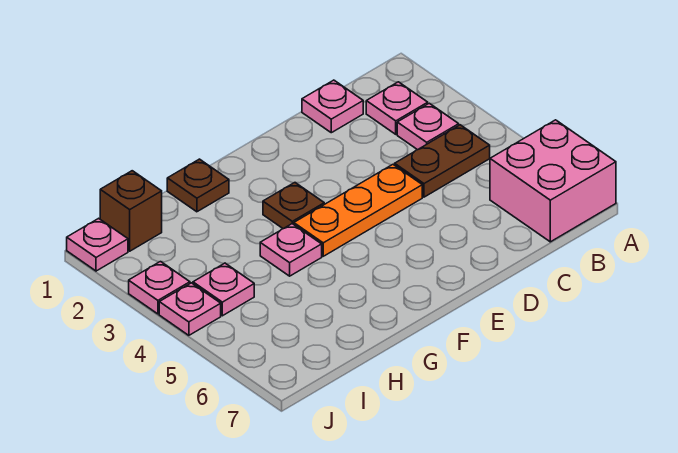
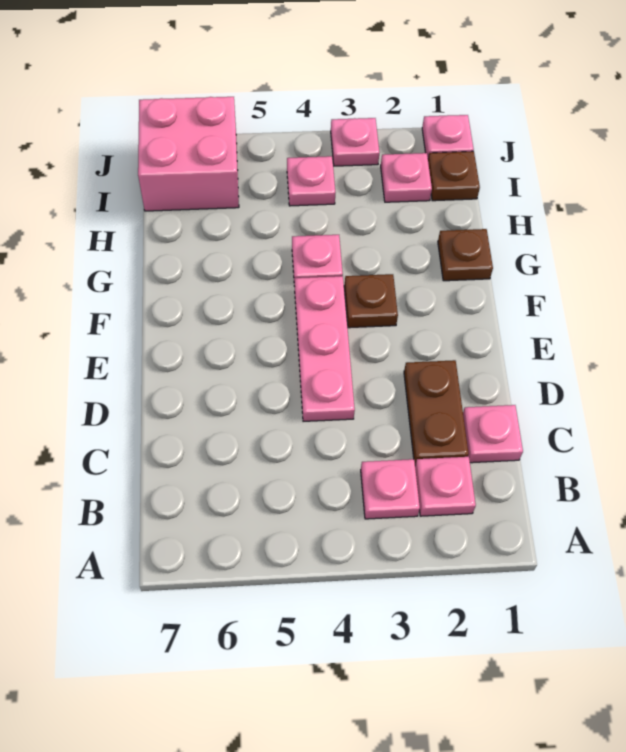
pink brick A6:B7 level 1 -> pink brick I6:J7 level 1
brown plate B4:C4 level 1 -> brown plate C2:D2 level 1
orange plate D4:F4 level 1 -> pink plate D4:F4 level 1
brown brick I1 level 1 -> brown plate I1 level 1
pink plate J4 level 1 -> pink plate I2 level 1

